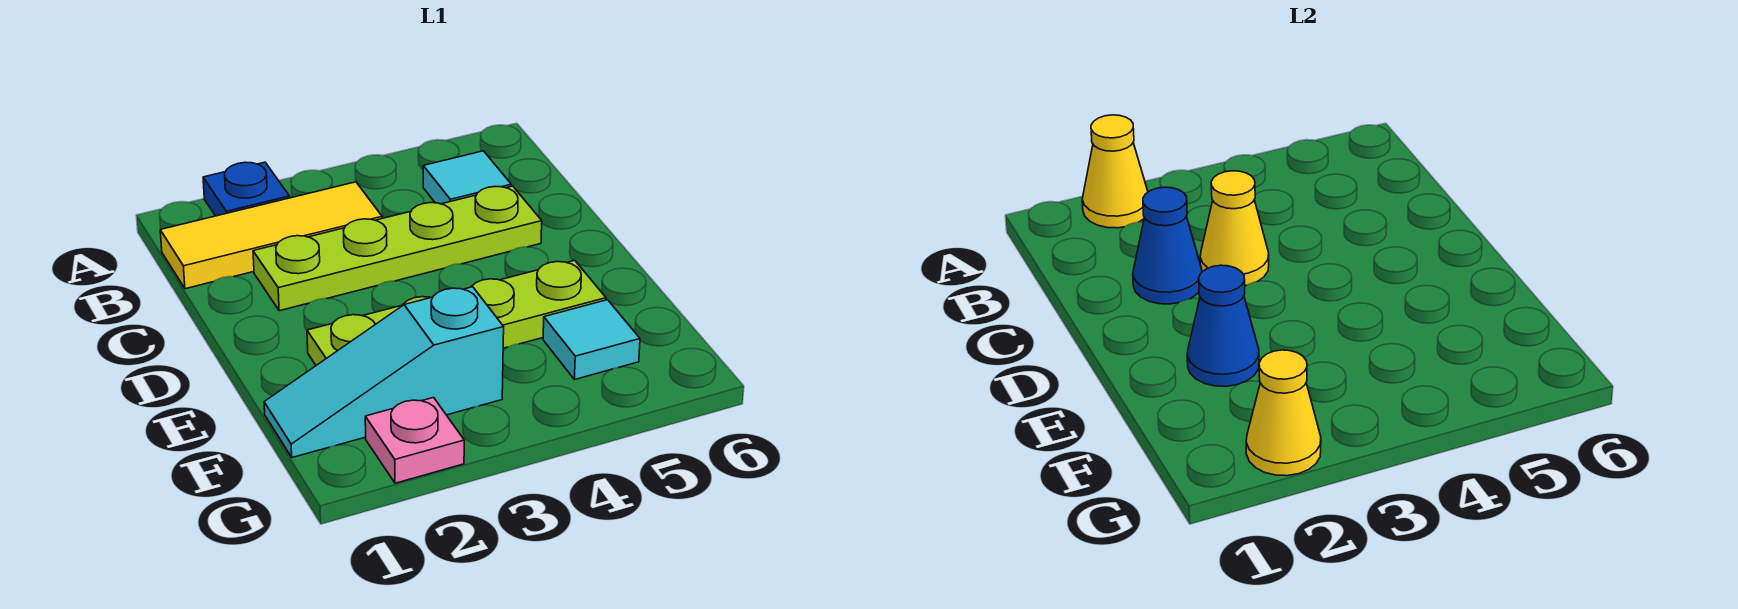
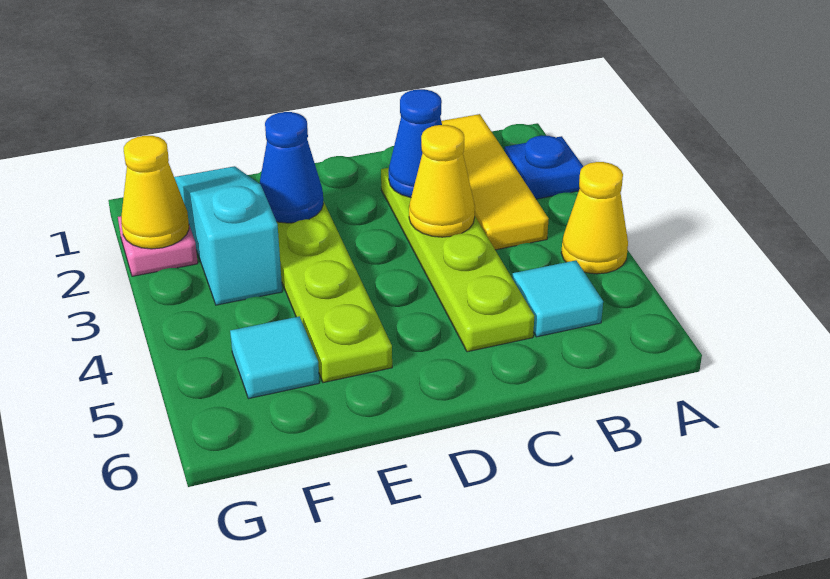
yellow cone A2 level 2 -> yellow cone A4 level 1

